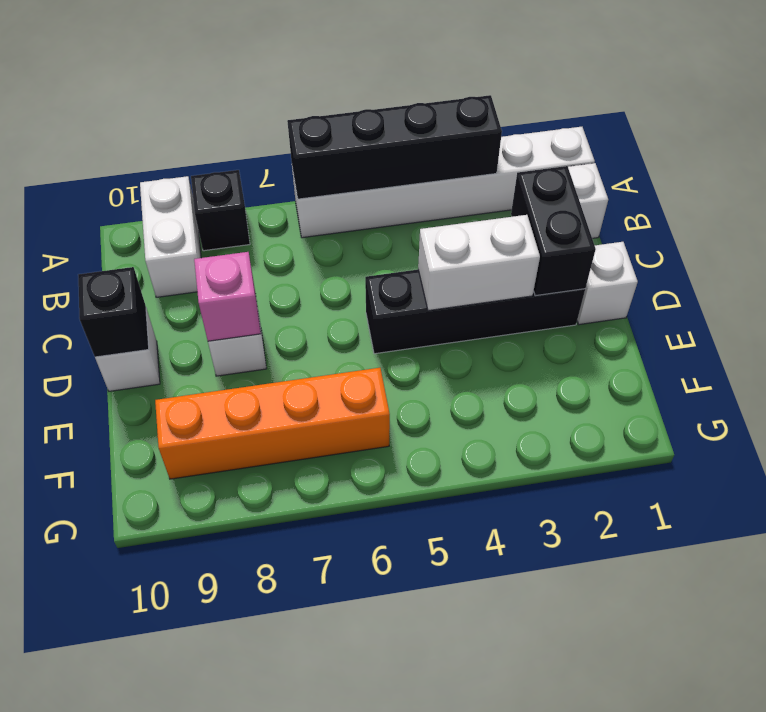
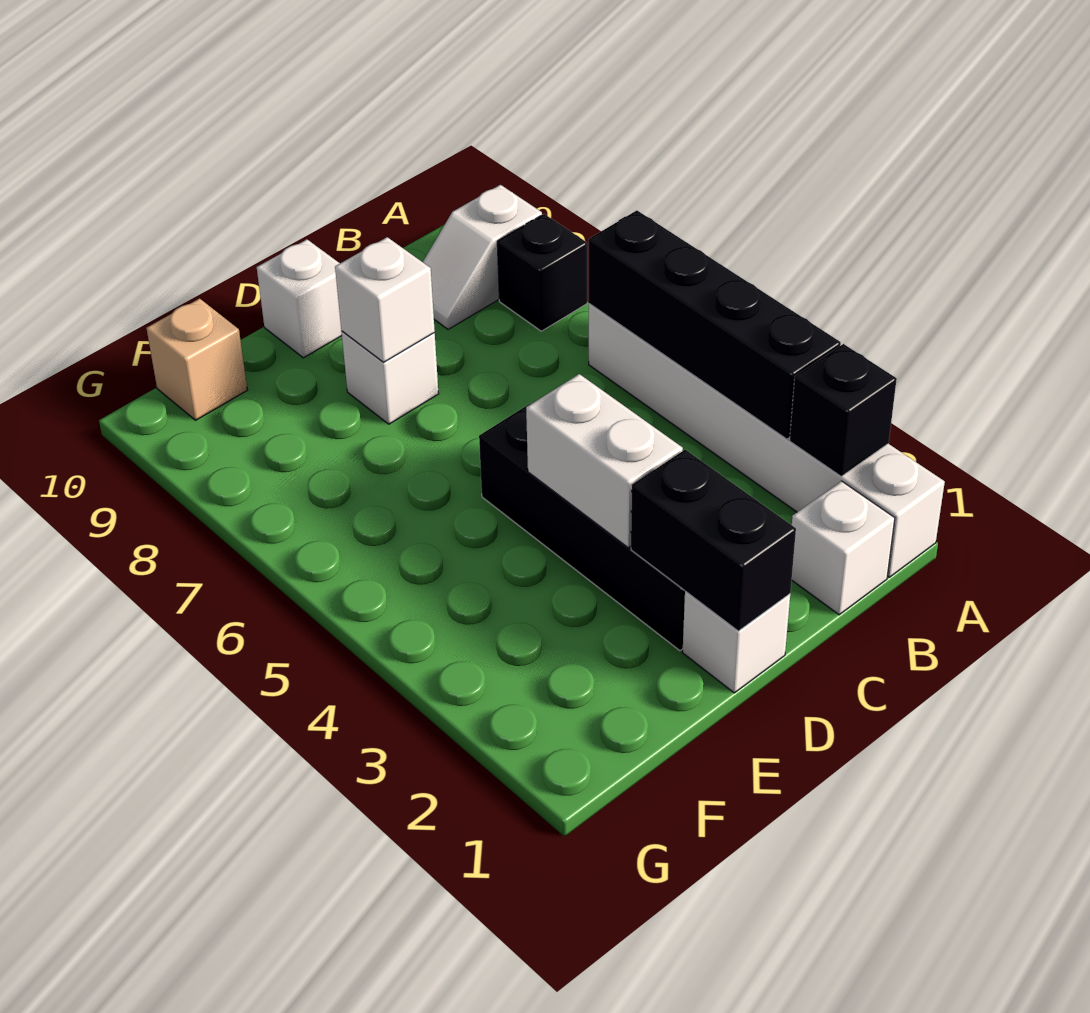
white brick A9:B9 level 1 -> white slope A9:B9 level 1 top A
black brick C2:D2 level 2 -> black brick D1:D2 level 2
pink brick D8 level 2 -> white brick D8 level 2
black brick D10 level 2 -> black brick A2 level 2
orange brick F6:F9 level 1 -> none
none -> tan brick F10 level 1

